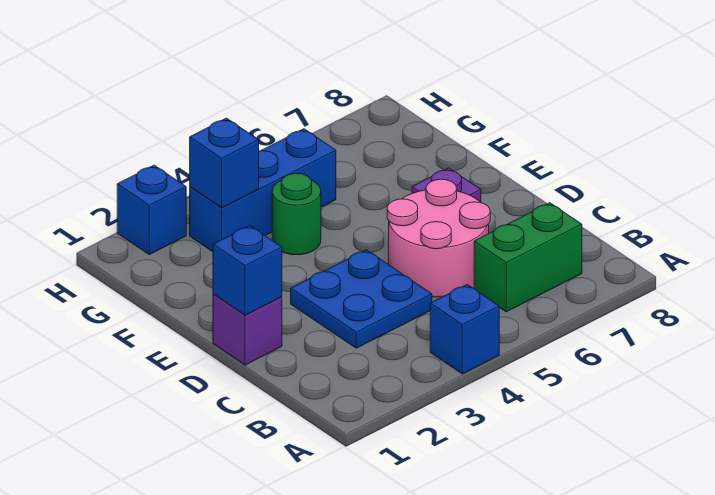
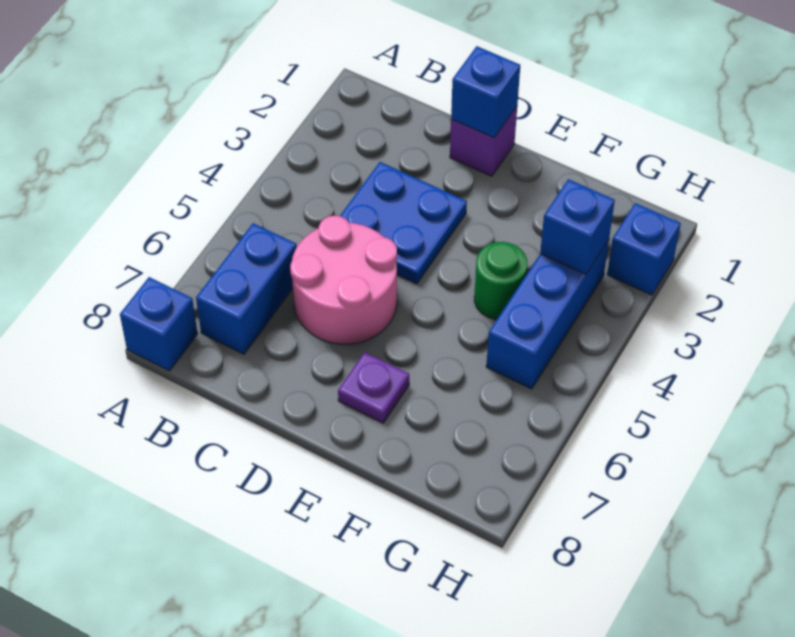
blue brick A4 level 1 -> blue brick A8 level 1
green brick B6:B7 level 1 -> blue brick B6:B7 level 1

